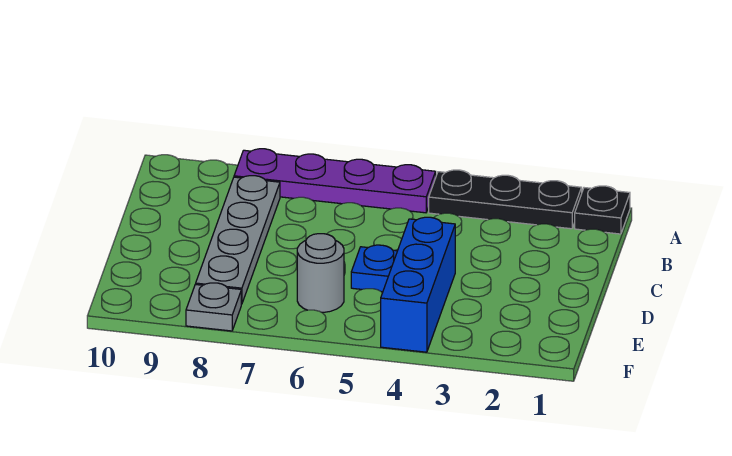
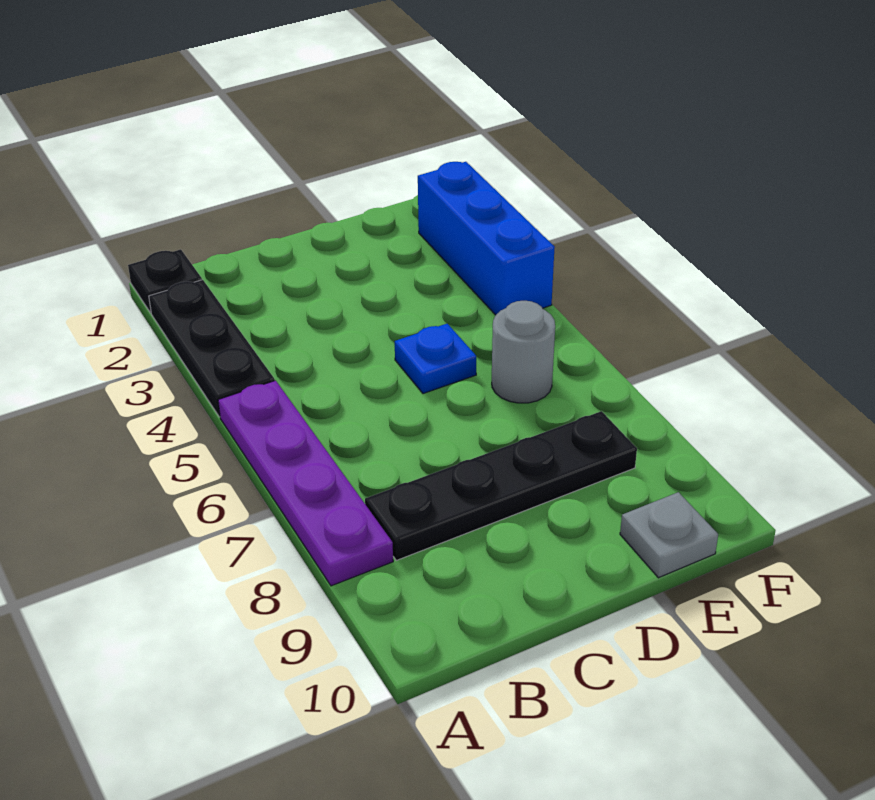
grey plate B8:E8 level 1 -> black plate B8:E8 level 1
blue brick D4:F4 level 1 -> blue brick F2:F4 level 1
grey plate F8 level 1 -> grey plate E10 level 1

